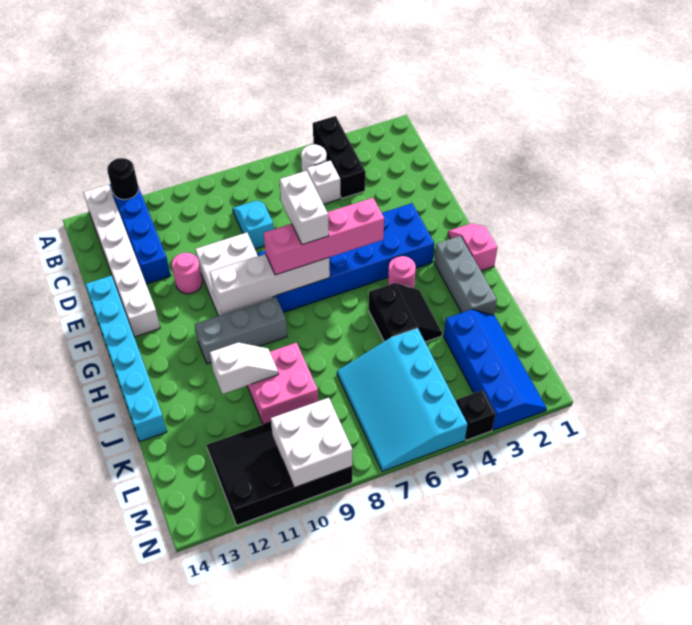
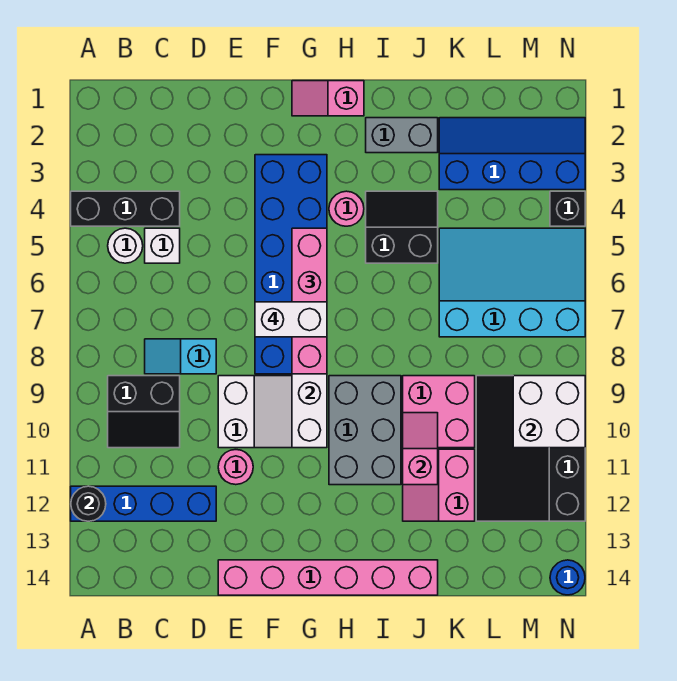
white brick A13:F13 level 1 -> none
none -> black slope B9:C10 level 1 top 9
cyan brick E14:J14 level 1 -> pink brick E14:J14 level 1
grey brick H2:J2 level 1 -> grey brick I2:J2 level 1
grey brick H9:H11 level 1 -> grey brick H9:I11 level 1
white slope J10:J11 level 2 top 11 -> pink slope J10:J11 level 2 top 11
none -> pink slope J11:K12 level 1 top K
cyan slope K5:N7 level 1 top 5 -> cyan slope K5:N7 level 1 top 7
none -> blue round brick N14 level 1

